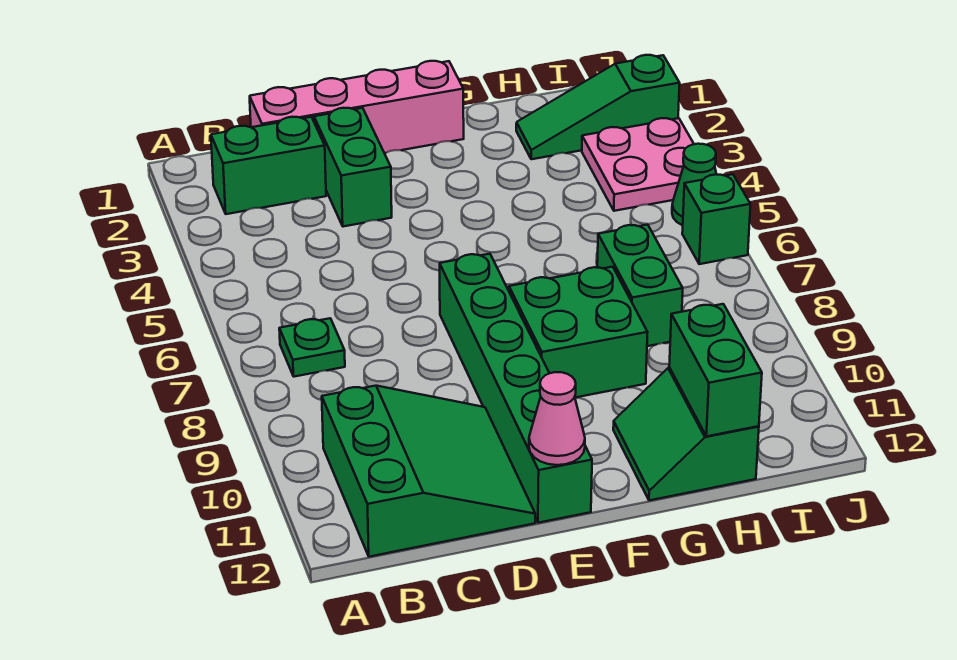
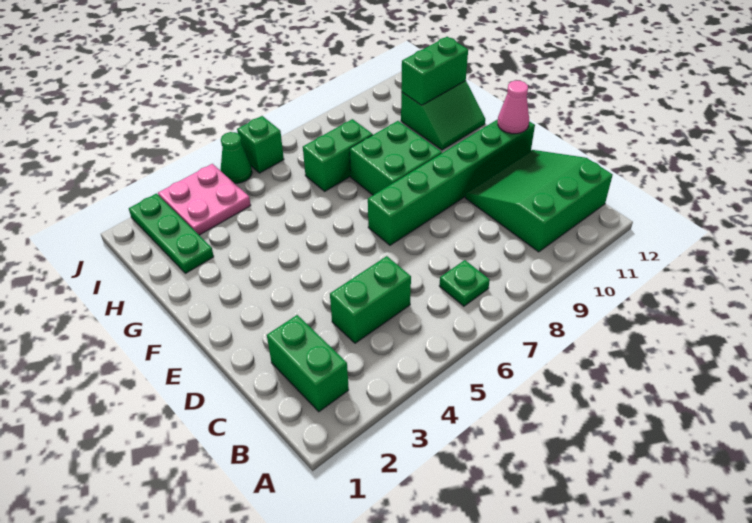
pink brick C1:F1 level 1 -> none
green brick D2:D3 level 1 -> green brick C4:C5 level 1
green slope H2:J2 level 1 top J -> green plate H2:J2 level 1

